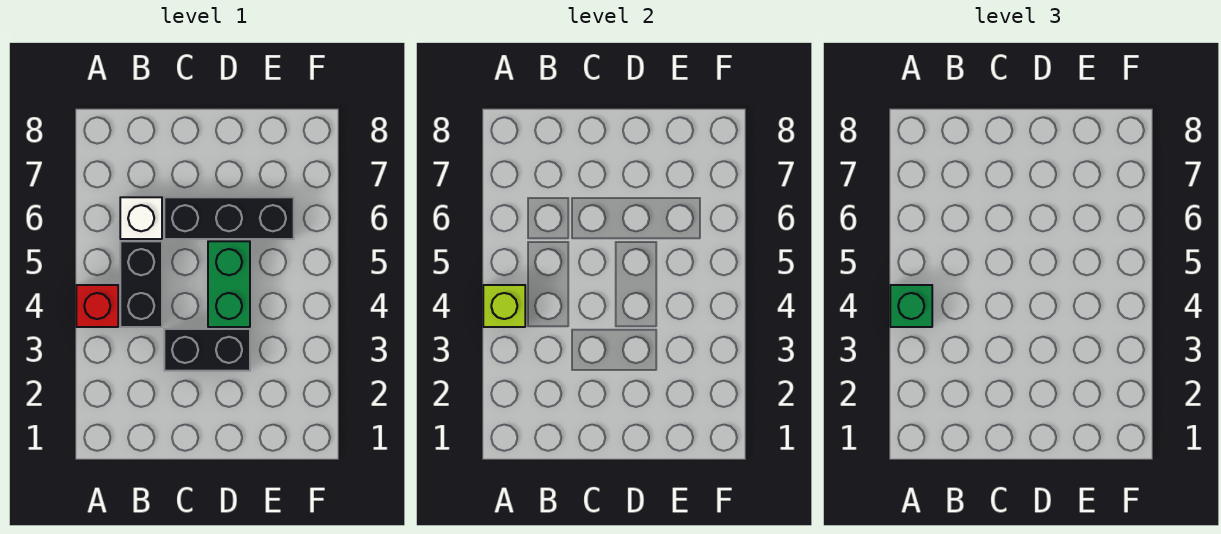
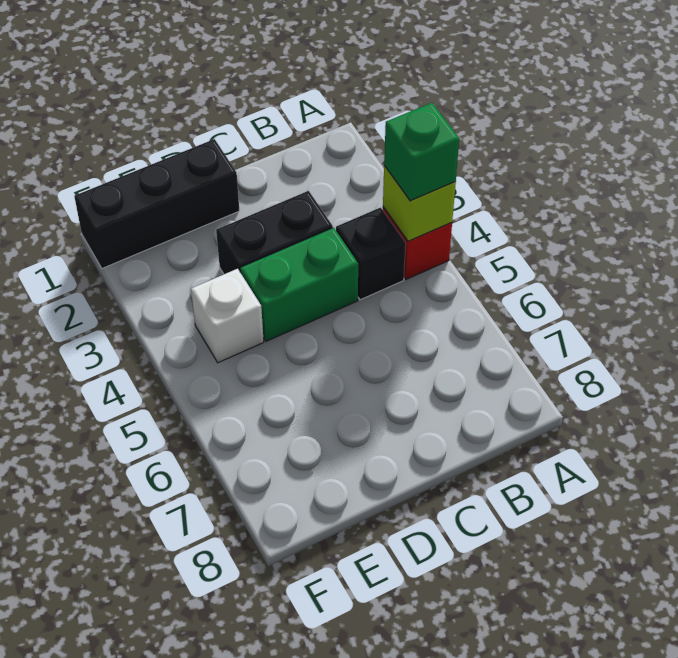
black brick B4:B5 level 1 -> black brick B4 level 1
white brick B6 level 1 -> white brick E4 level 1
black brick C6:E6 level 1 -> black brick D1:F1 level 1
green brick D4:D5 level 1 -> green brick C4:D4 level 1

